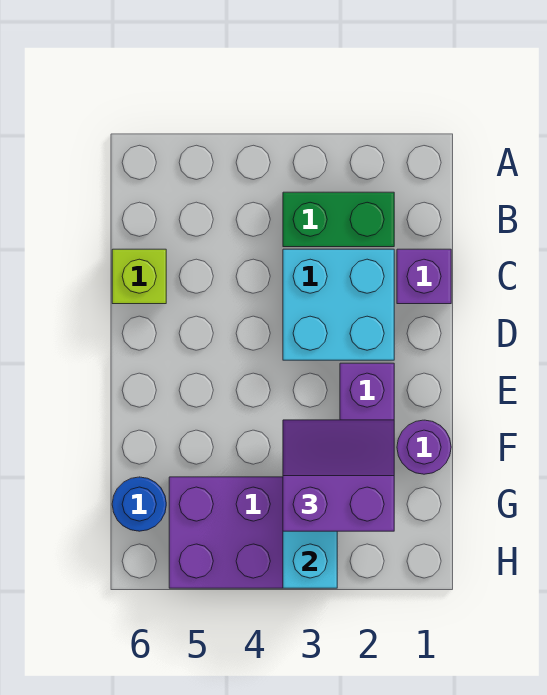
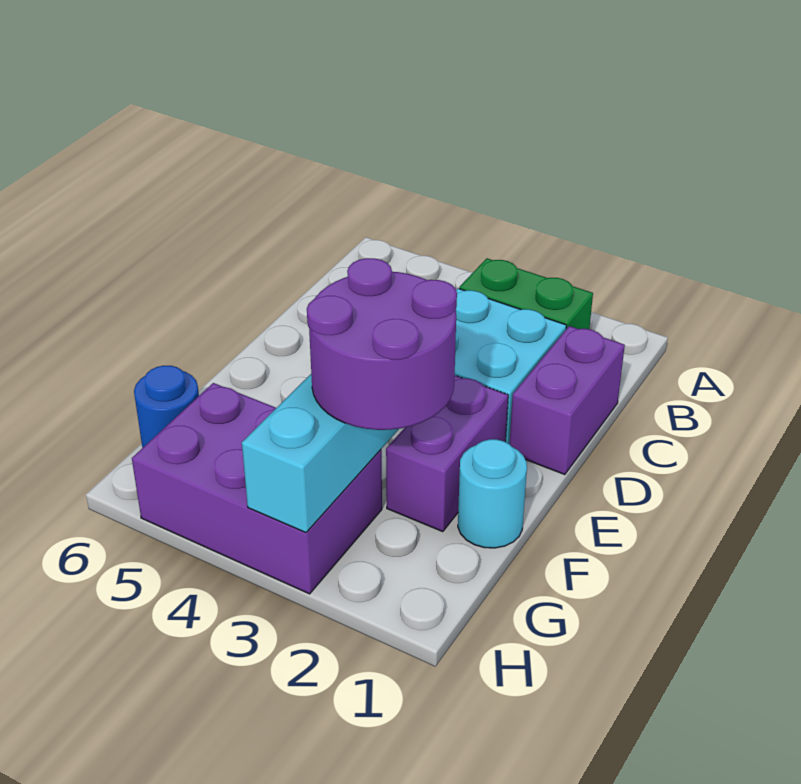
purple brick C1 level 1 -> purple brick C1:D1 level 1
lime brick C6 level 1 -> none
purple round brick F1 level 1 -> cyan round brick F1 level 1
purple slope F2:G3 level 3 top G -> purple round brick F2:G3 level 3

